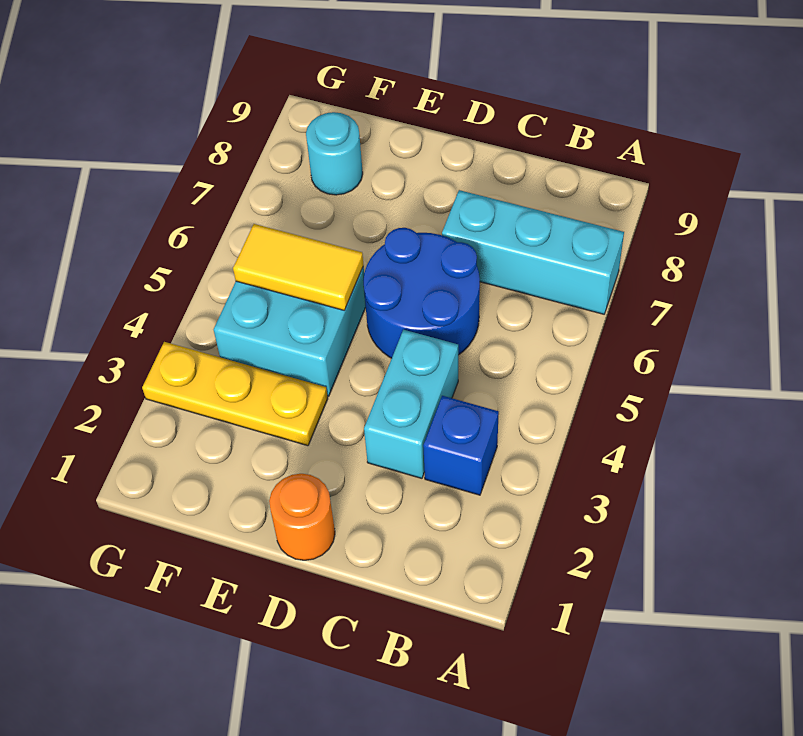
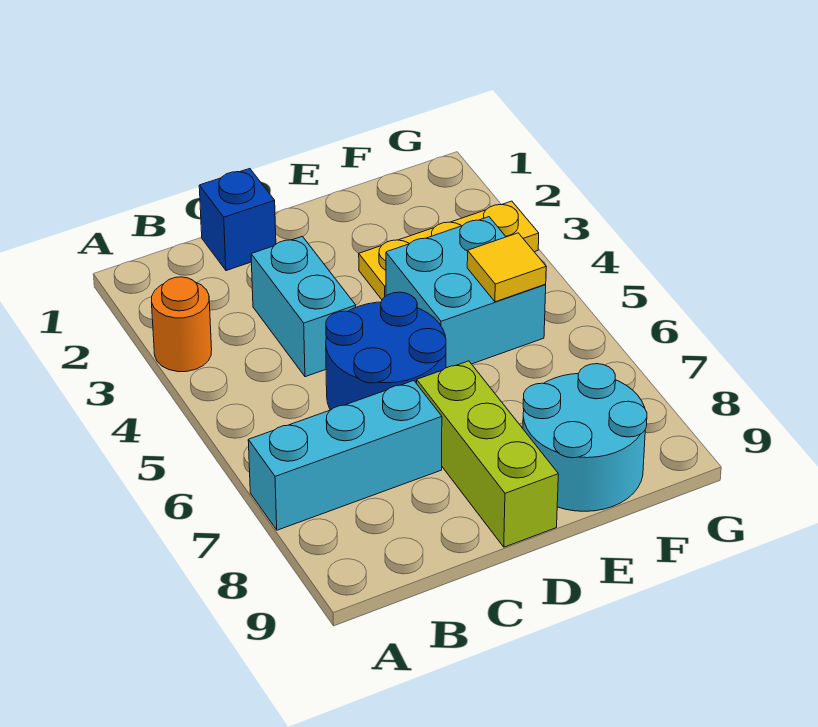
blue brick B3 level 1 -> blue brick C1 level 1
orange round brick D1 level 1 -> orange round brick A3 level 1
none -> lime brick D7:D9 level 1
yellow tile E5:F5 level 2 -> yellow tile F5 level 2
cyan round brick F8 level 1 -> cyan round brick E8:F9 level 1

